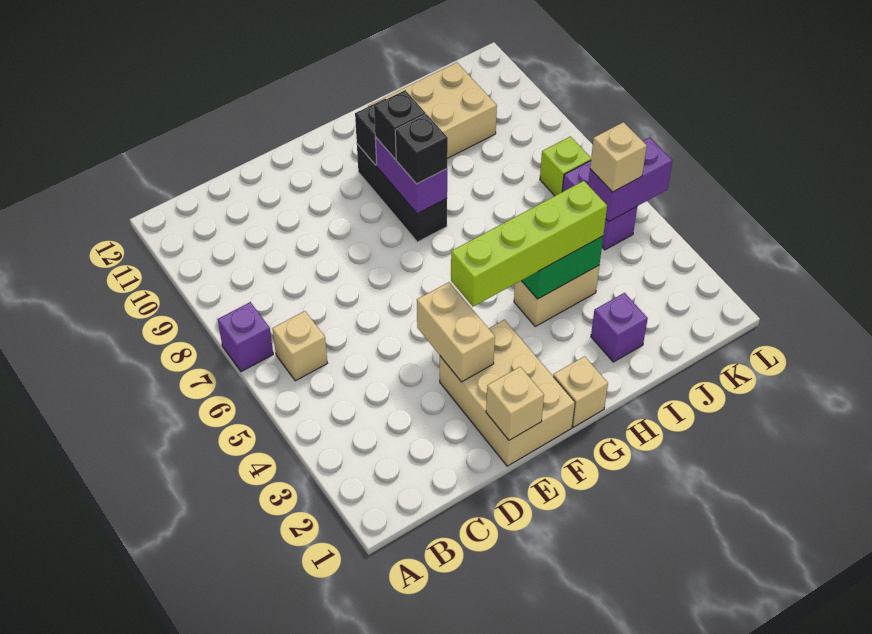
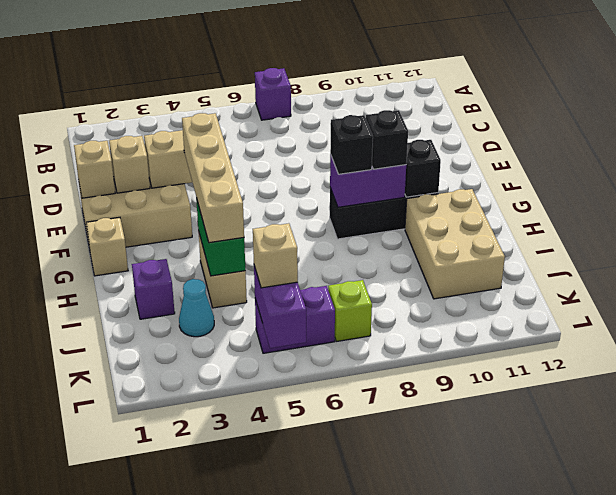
tan brick B6 level 1 -> tan brick E2 level 2
lime brick F4:I4 level 3 -> tan brick F4:I4 level 3
none -> cyan cone J3 level 1

